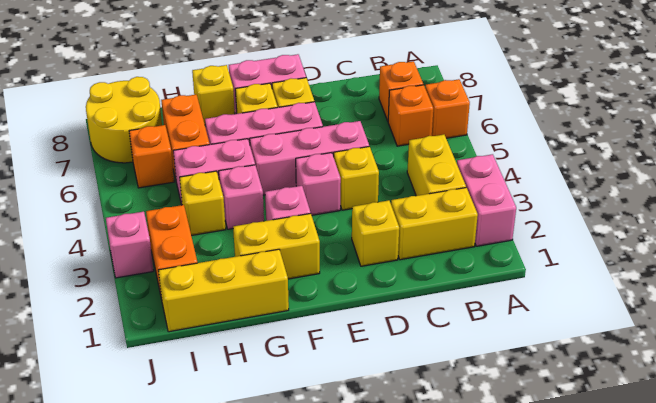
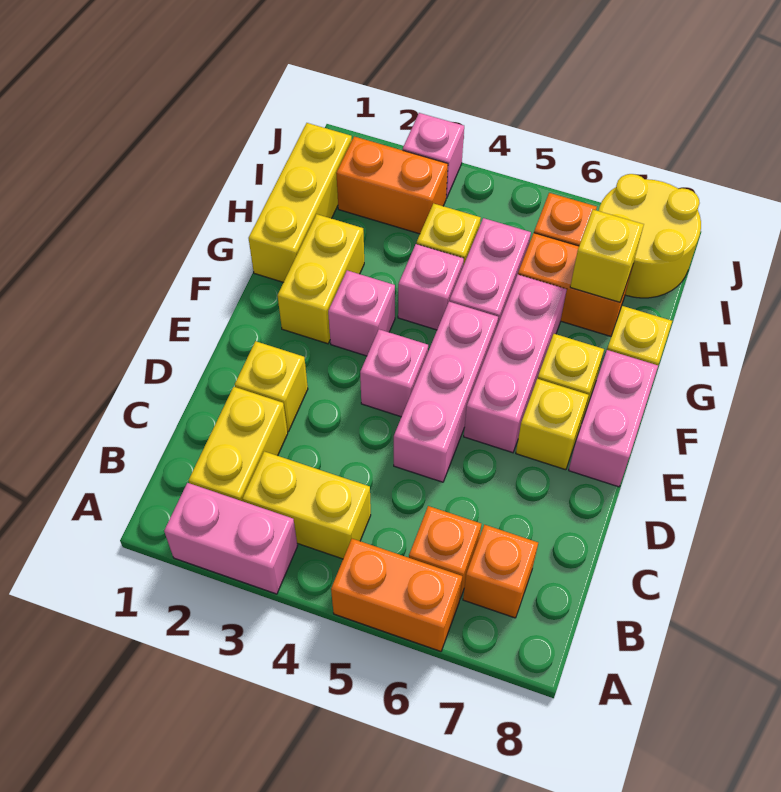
orange brick A6 level 1 -> orange brick A5:A6 level 1
yellow brick D4 level 1 -> yellow brick H7 level 2

